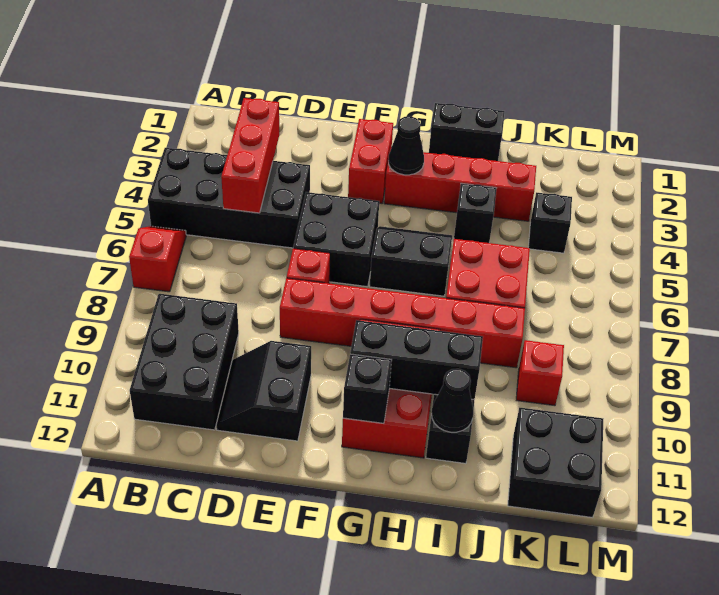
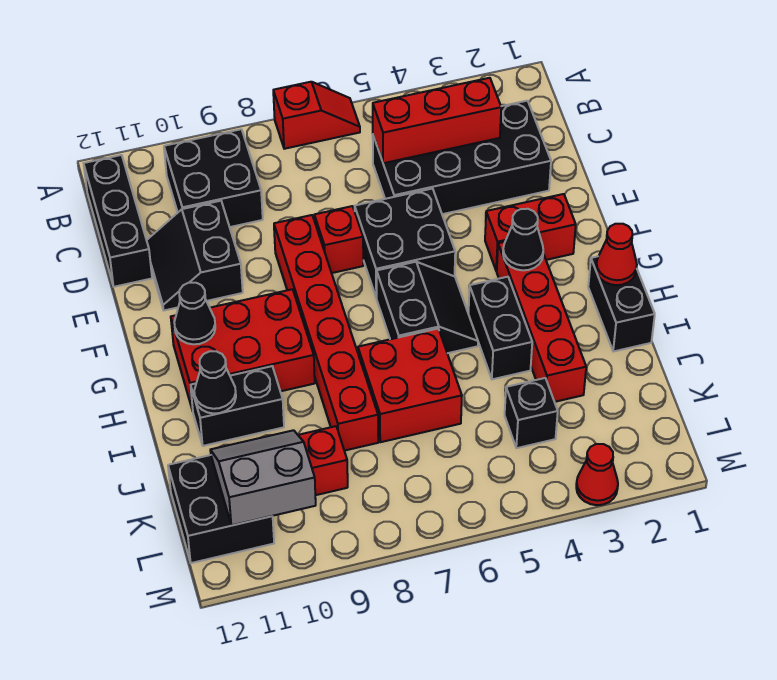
black brick A4:D5 level 1 -> black brick C2:D5 level 1
black brick B9:C11 level 1 -> black brick B9:C10 level 1
black slope D10:E11 level 1 top E -> black slope D10:E11 level 1 top 10
black brick G10:I10 level 2 -> black brick B12:D12 level 1
black brick G11 level 2 -> black cone G11 level 2
none -> red cone H1 level 2
black brick I4 level 1 -> black brick H4:I4 level 1
none -> grey slope K10:L11 level 2 top L
none -> red cone M3 level 1

